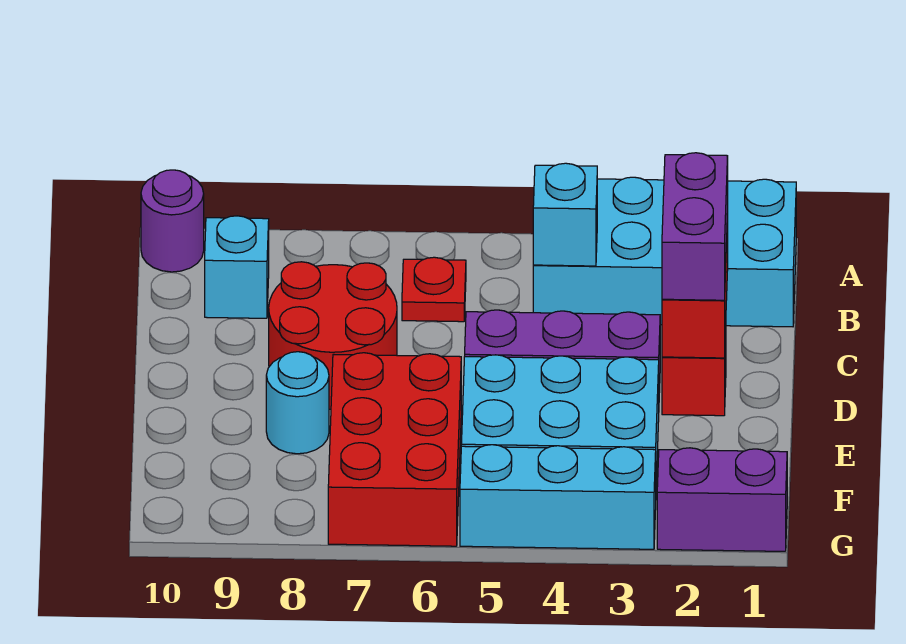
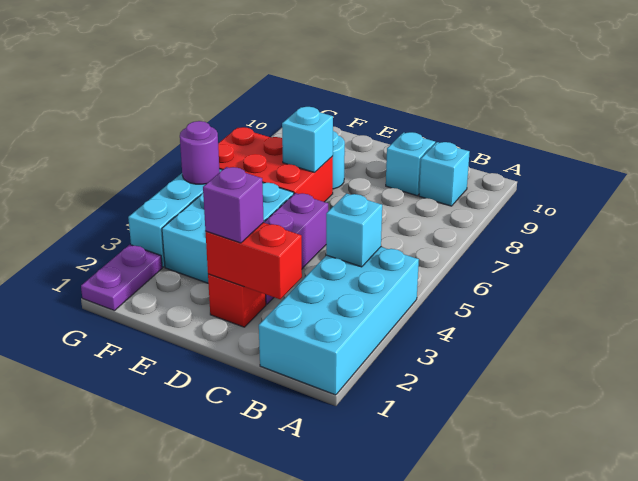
purple round brick A10 level 1 -> purple round brick G5 level 2
red plate B6 level 1 -> none
purple brick C2:D2 level 3 -> purple brick D2 level 3
red round brick C7:D8 level 1 -> none
none -> cyan brick C9 level 1
none -> cyan brick E7 level 2
purple brick G1:G2 level 1 -> purple plate G1:G2 level 1

